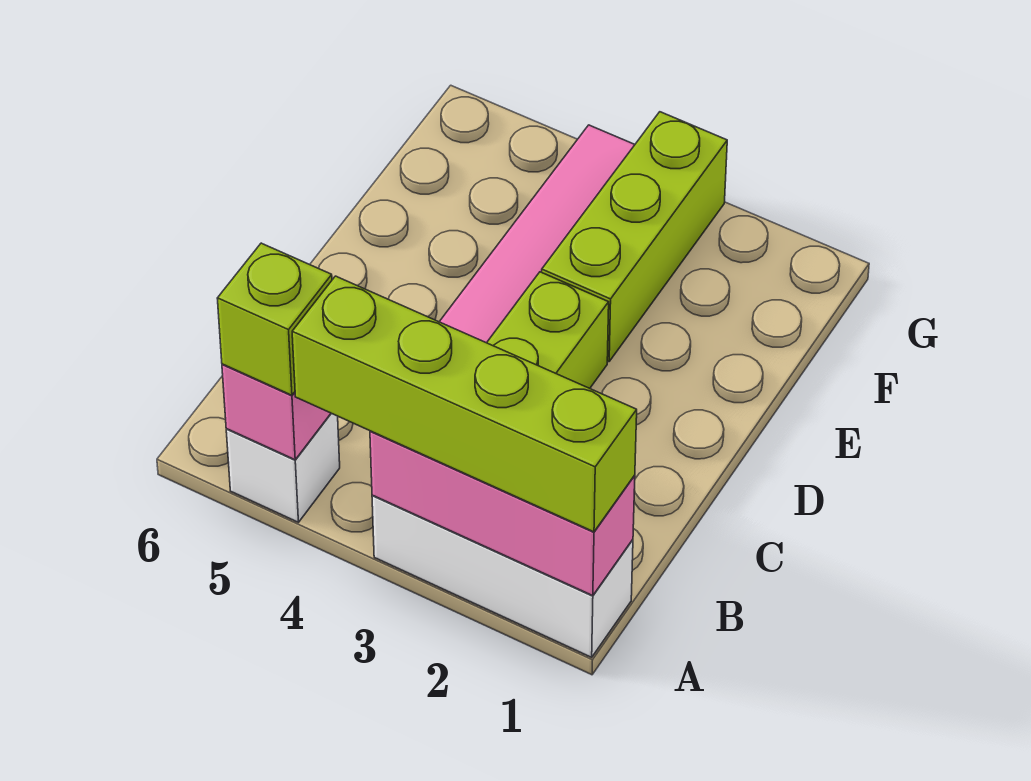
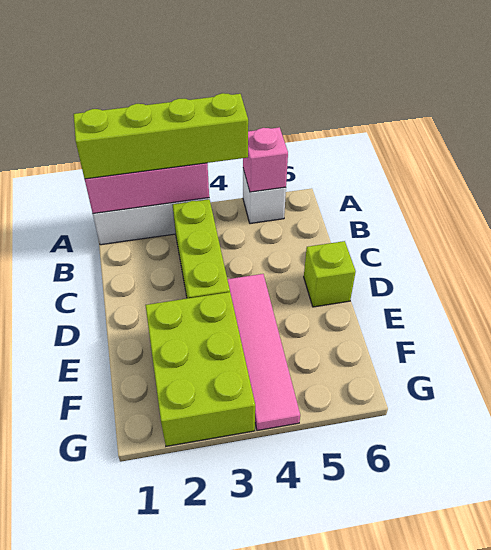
lime brick A5 level 3 -> lime brick D6 level 1
lime brick E3:G3 level 1 -> lime brick E2:G3 level 1

